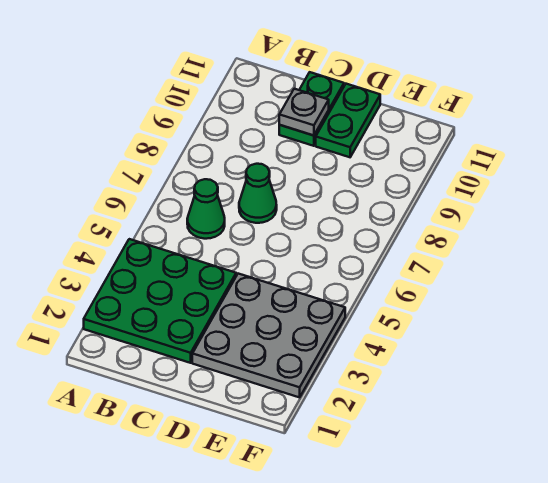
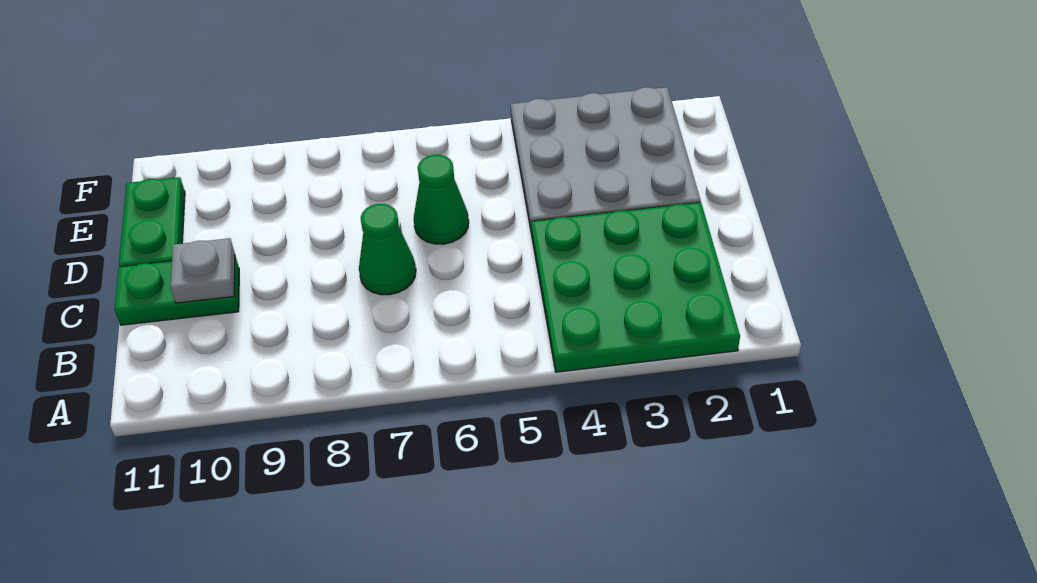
green cone B6 level 1 -> green cone D6 level 1
green plate D10:D11 level 1 -> green plate D11:E11 level 1

